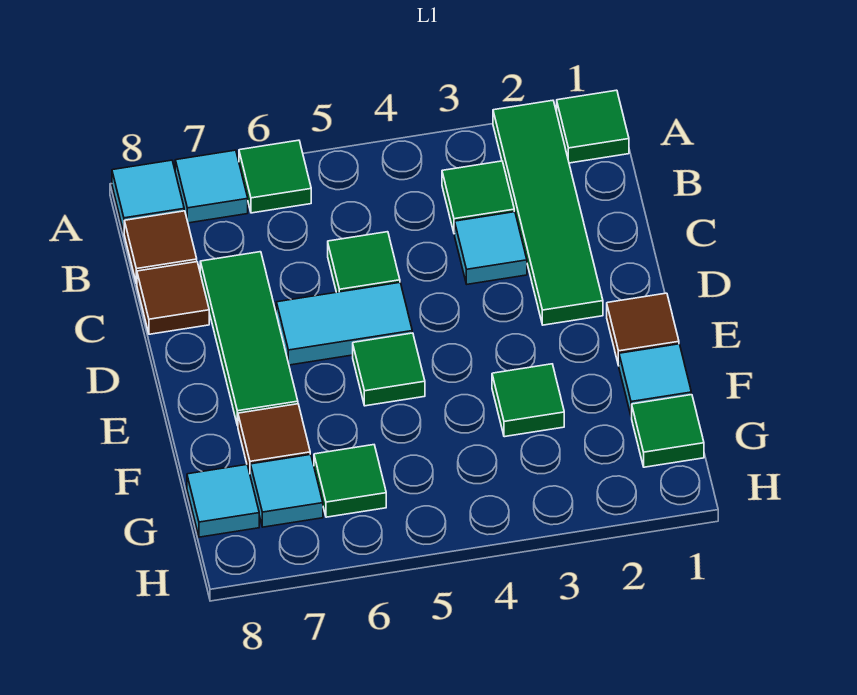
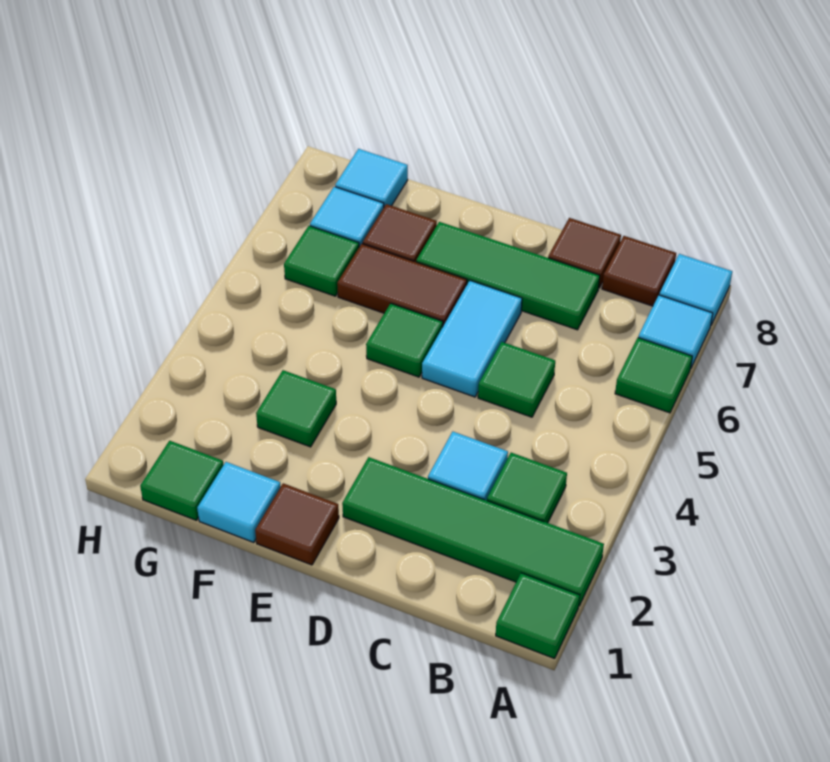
none -> brown tile E6:F6 level 1

